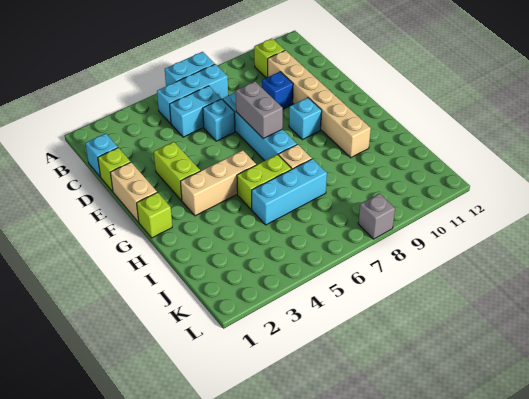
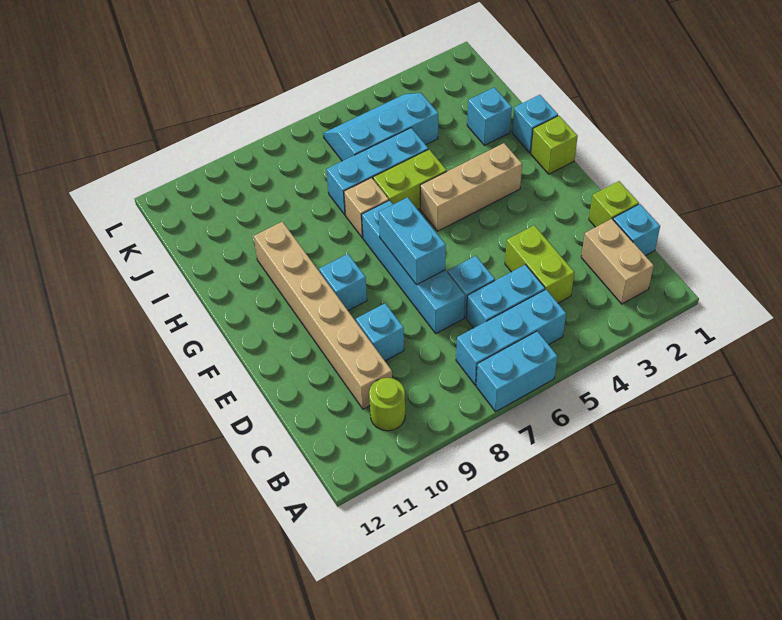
lime brick B10 level 1 -> lime round brick B10 level 1
blue brick D9 level 1 -> cyan brick D9 level 1
tan brick E1:F1 level 1 -> tan brick B2:C2 level 1
lime brick E3:F3 level 1 -> lime brick C4:D4 level 1
grey brick E7:F7 level 2 -> cyan brick E7:F7 level 2
none -> cyan brick H1 level 1
none -> cyan brick I2 level 1
none -> cyan slope J4:K6 level 1 top J
grey brick L8 level 1 -> none

